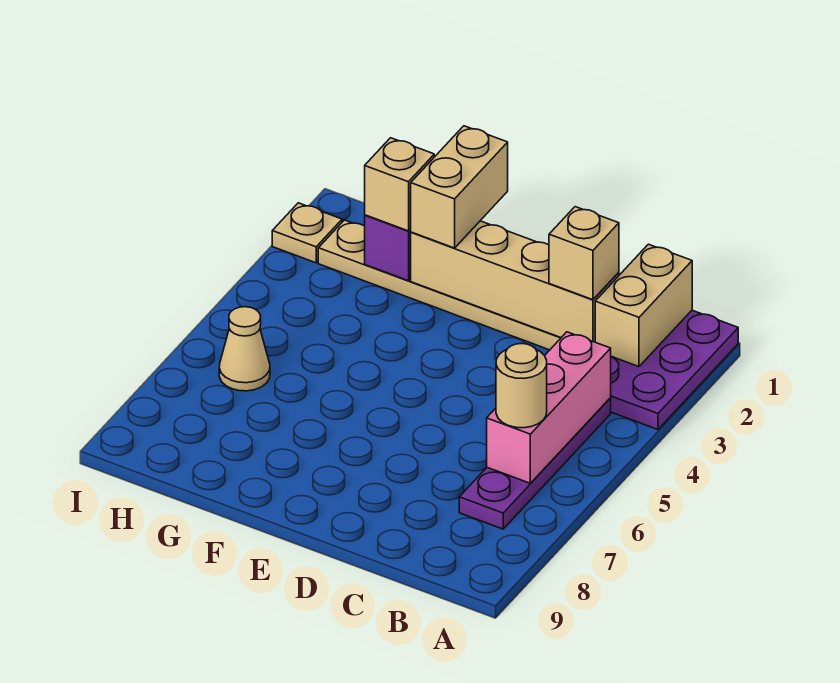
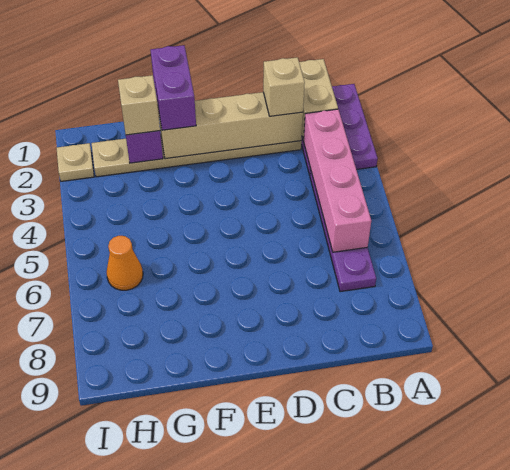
pink brick B4:B6 level 2 -> pink brick B3:B6 level 2
tan round brick B6 level 3 -> none
tan brick F1:F2 level 3 -> purple brick F1:F2 level 3
tan cone H6 level 1 -> orange cone H6 level 1

